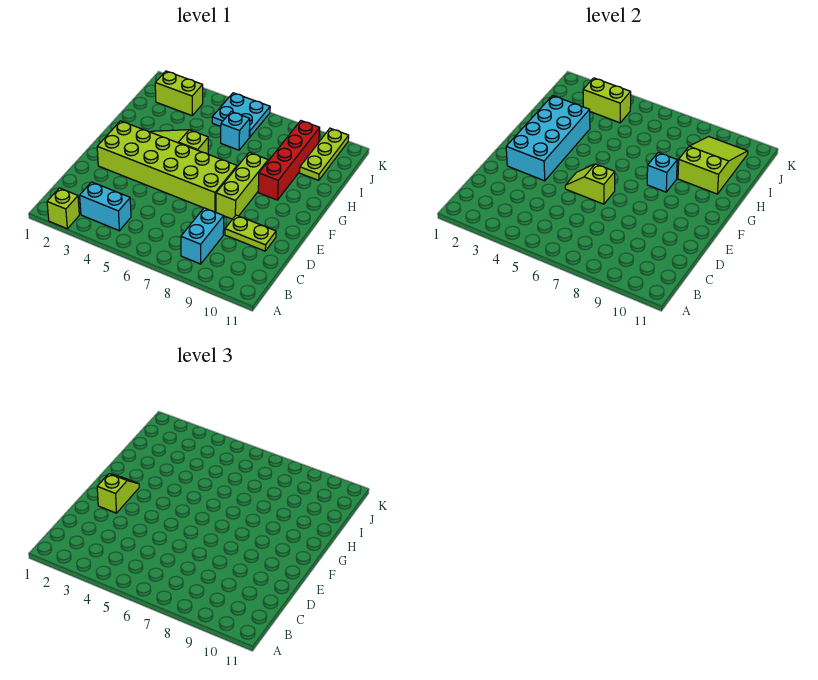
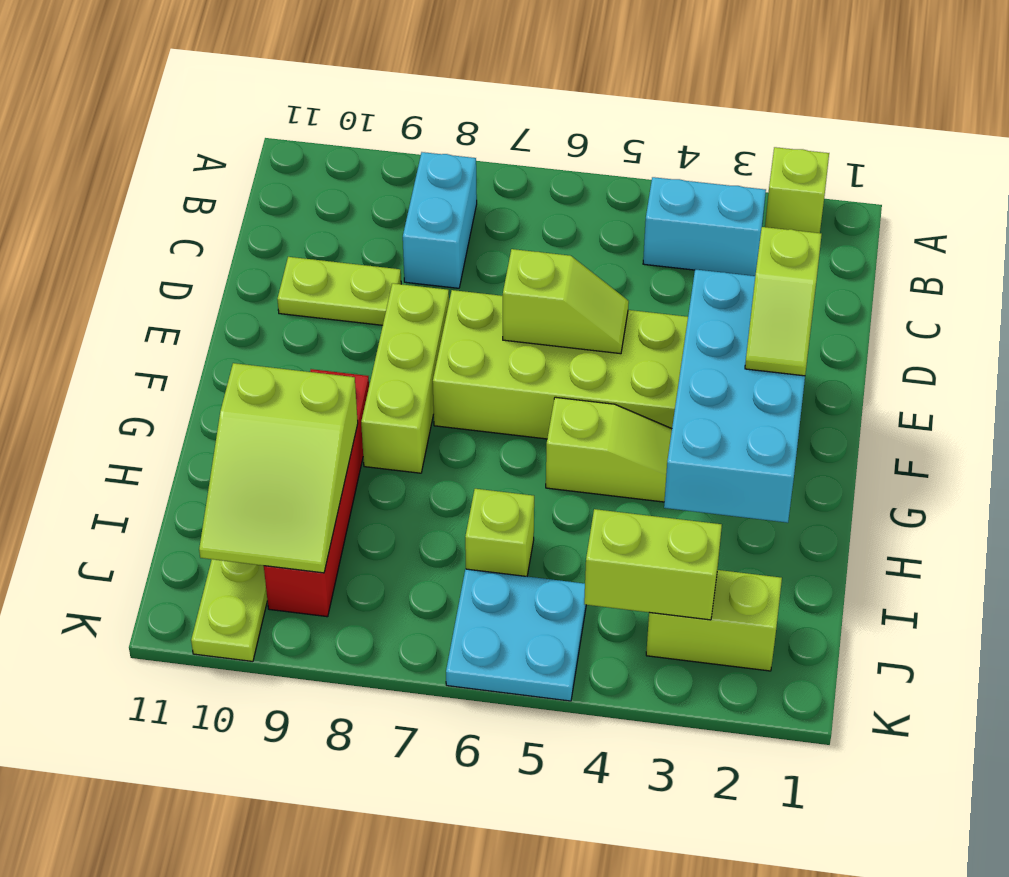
cyan brick G8 level 2 -> none
cyan brick I6 level 1 -> lime brick I6 level 1

